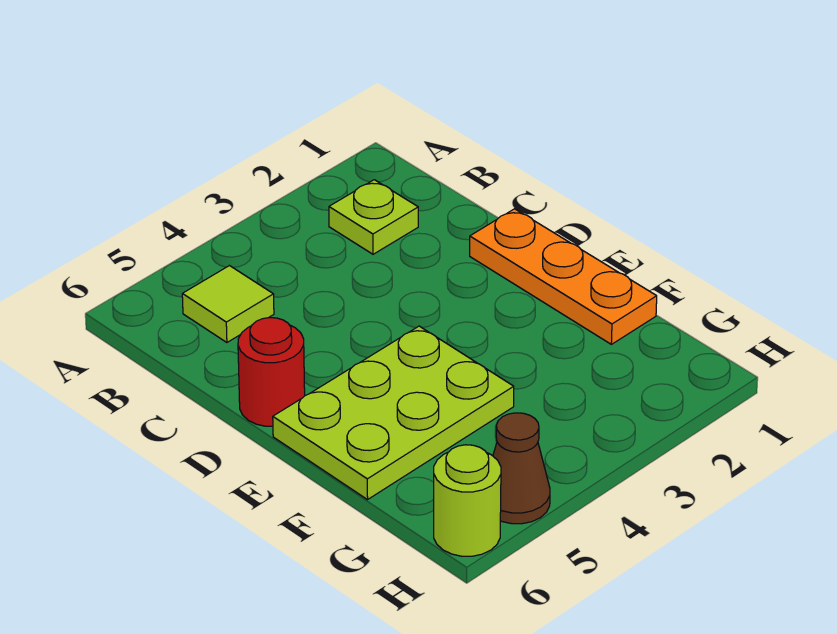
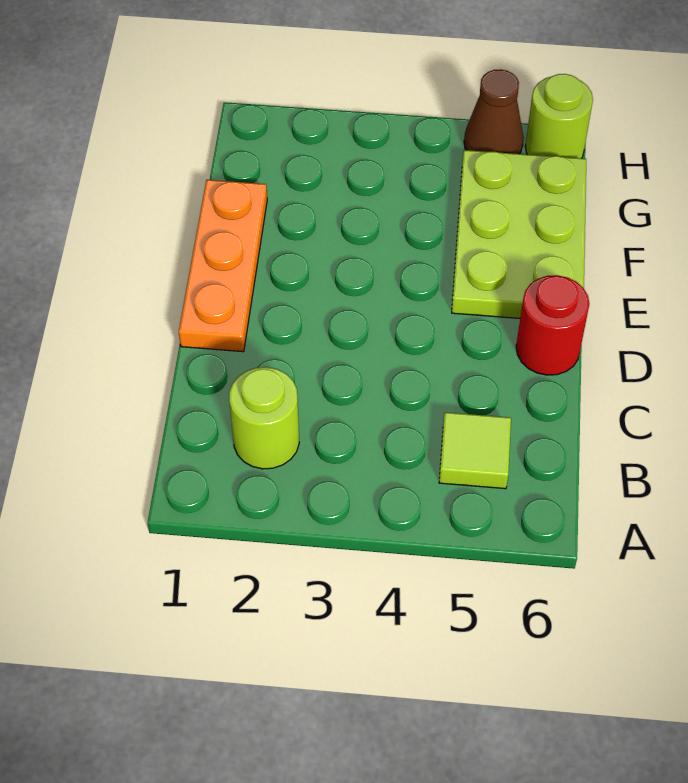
lime plate B2 level 1 -> lime round brick B2 level 1
lime plate E4:F6 level 1 -> lime plate E5:G6 level 1

